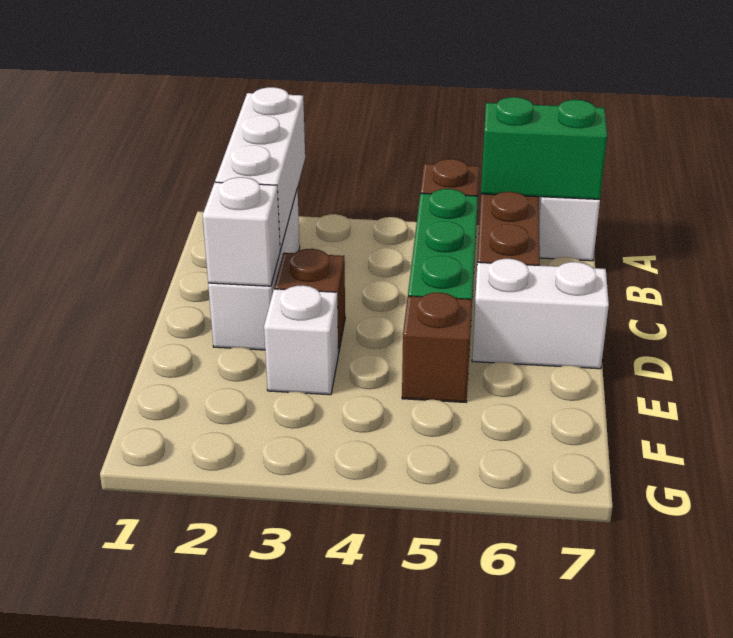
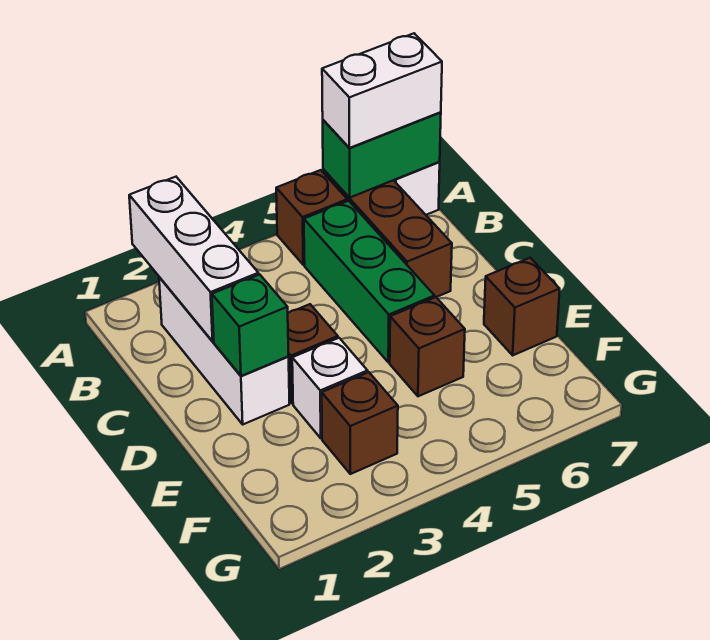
white brick D2 level 2 -> green brick D2 level 2
white brick D6:D7 level 1 -> white brick A6:A7 level 3
none -> brown brick E7 level 1
none -> brown brick F3 level 1

